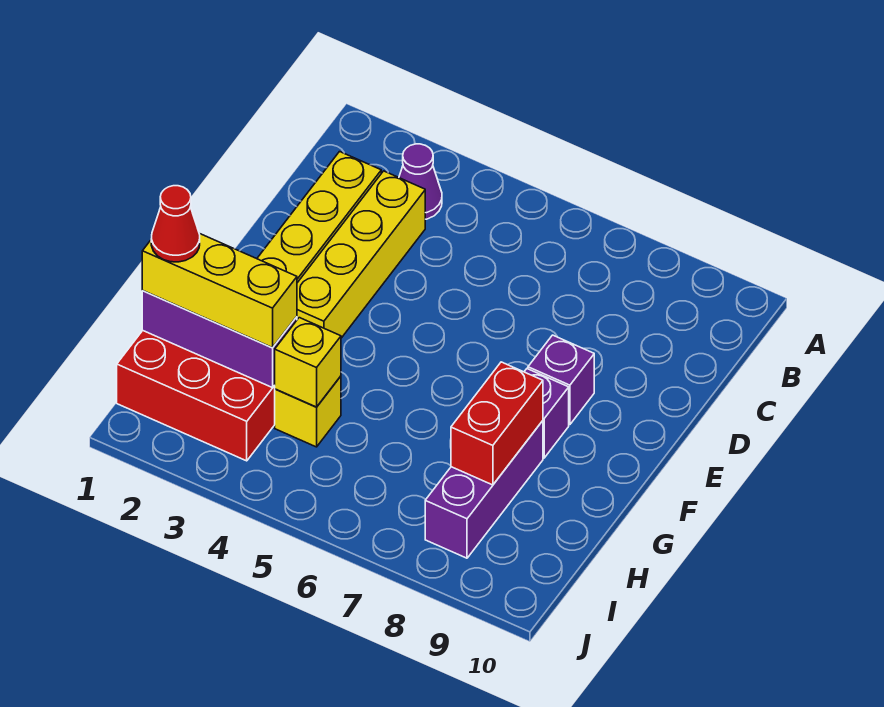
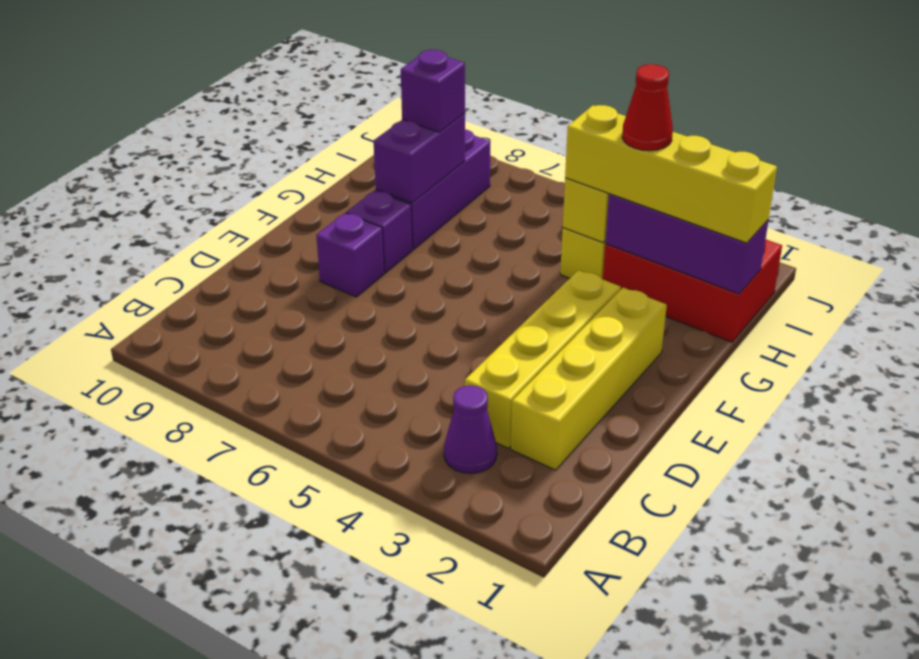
red brick G8:H8 level 2 -> purple brick G8:H8 level 2
yellow brick H1:H3 level 3 -> yellow brick H1:H4 level 3
red cone H1 level 4 -> red cone H3 level 4
none -> purple brick H8 level 3

